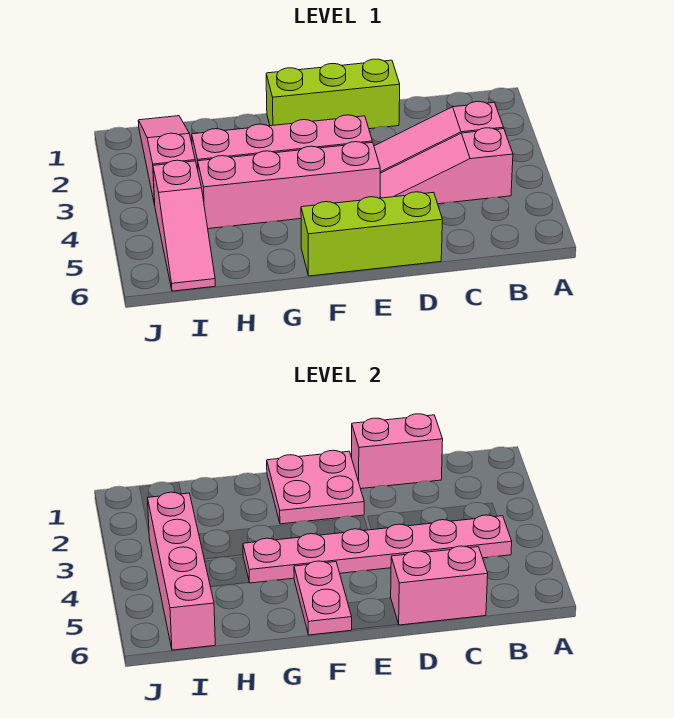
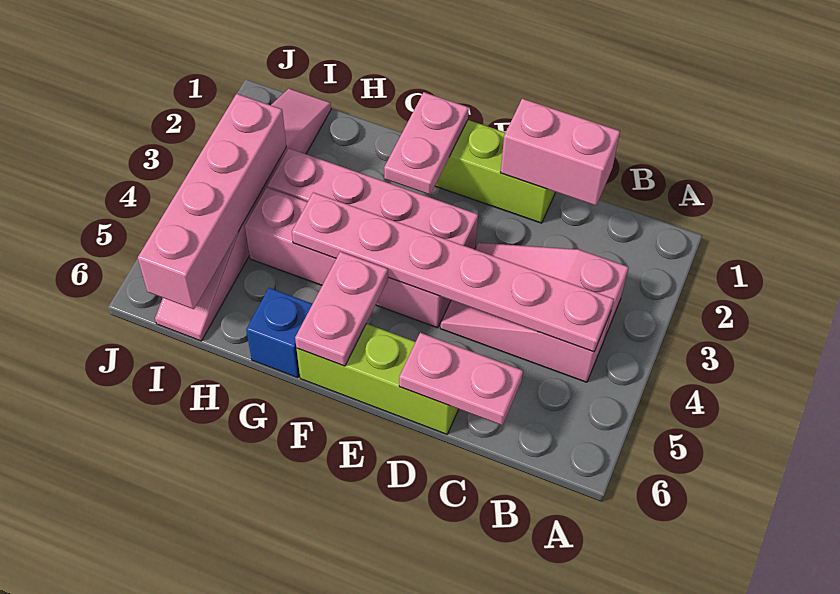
pink brick C6:D6 level 2 -> pink plate C6:D6 level 2
pink plate E1:F2 level 2 -> pink plate F1:F2 level 2
none -> blue brick G6 level 1

